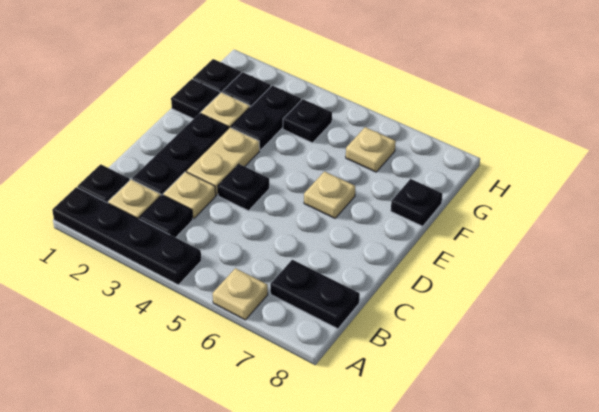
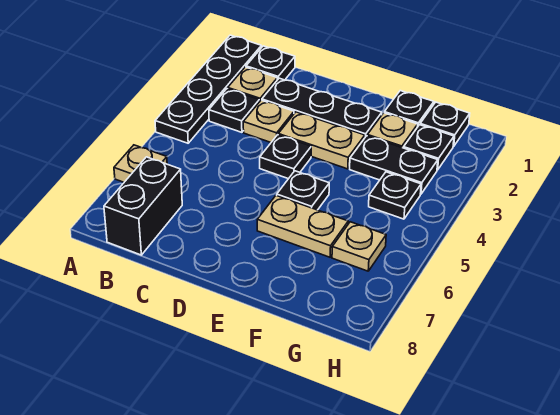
black plate B7:B8 level 1 -> black brick B7:B8 level 1
tan plate E6 level 1 -> tan plate E6:F6 level 1
black plate F8 level 1 -> black plate E5 level 1

